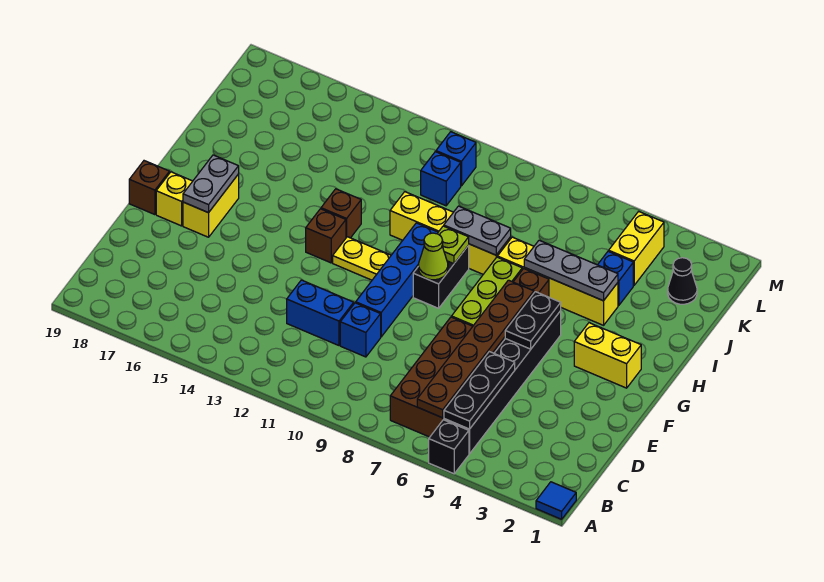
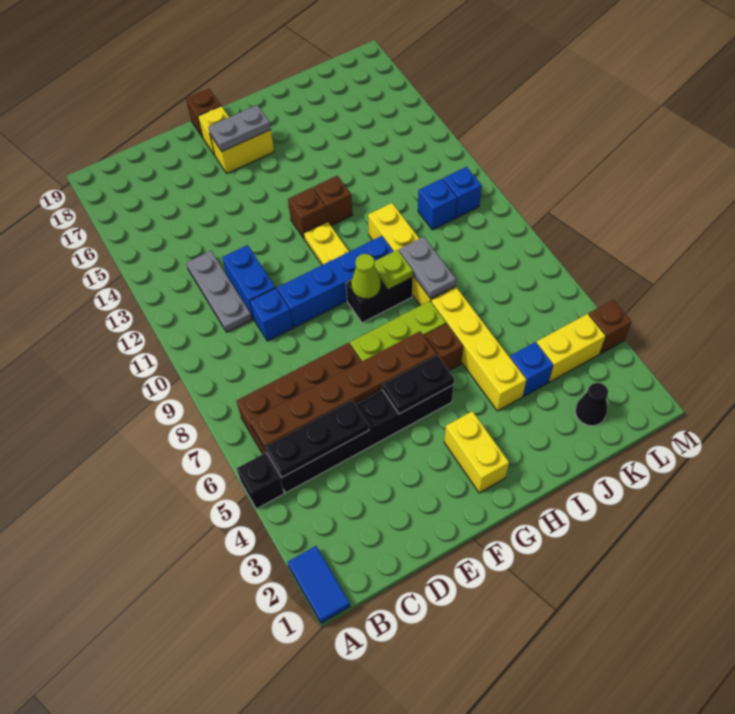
blue tile A1 level 1 -> blue tile A1:A2 level 1
grey plate I4:I6 level 2 -> grey plate C11:C13 level 1
none -> brown brick M4 level 1

